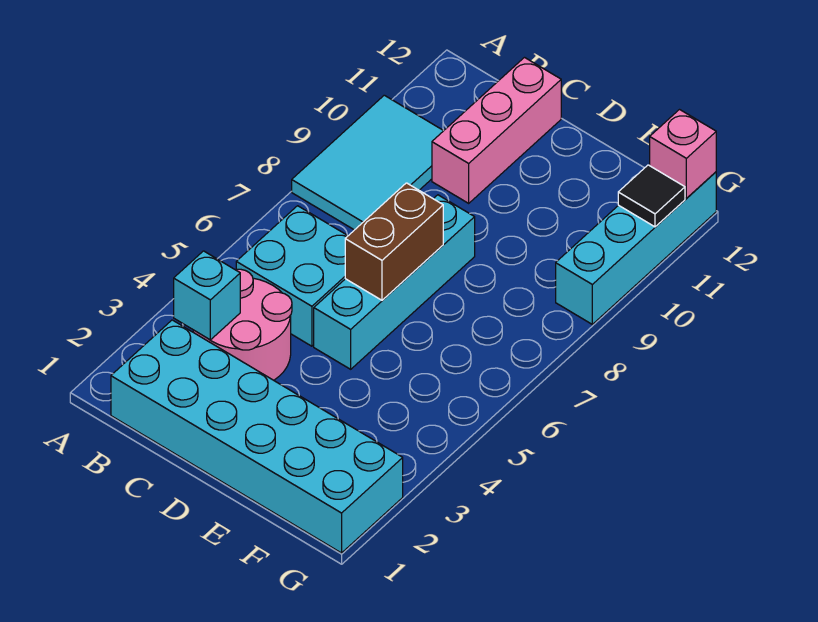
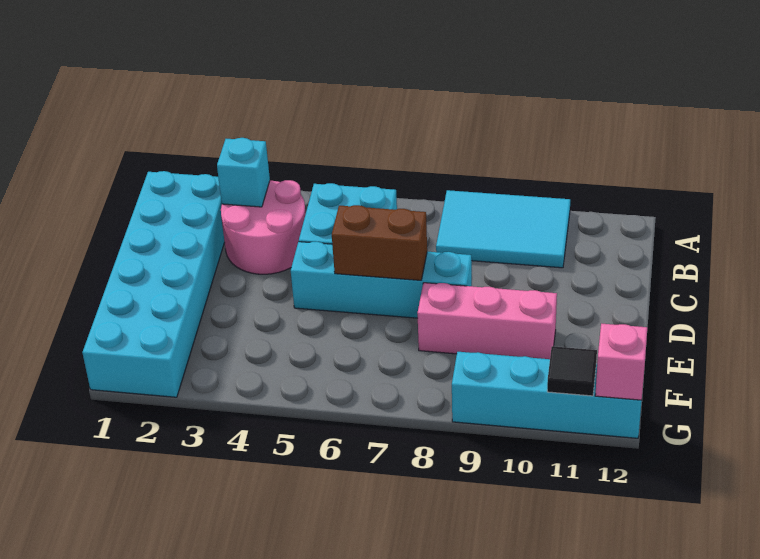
pink brick C10:C12 level 1 -> pink brick E8:E10 level 1

